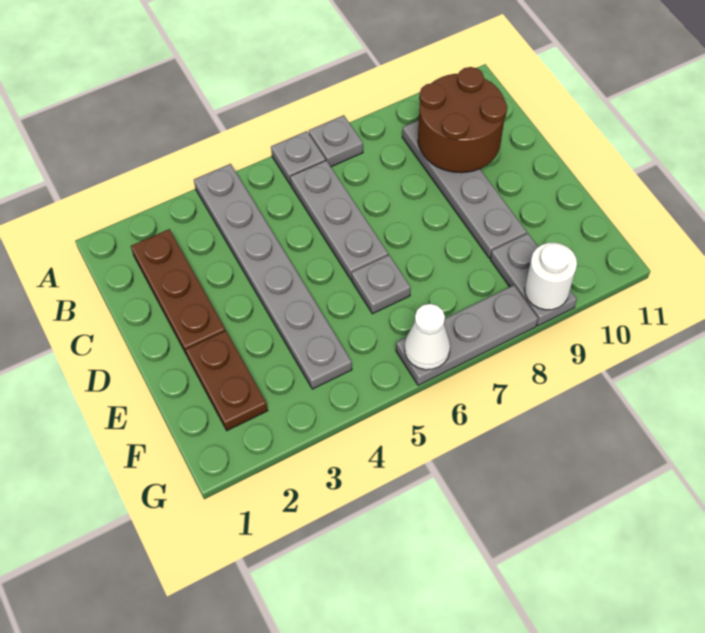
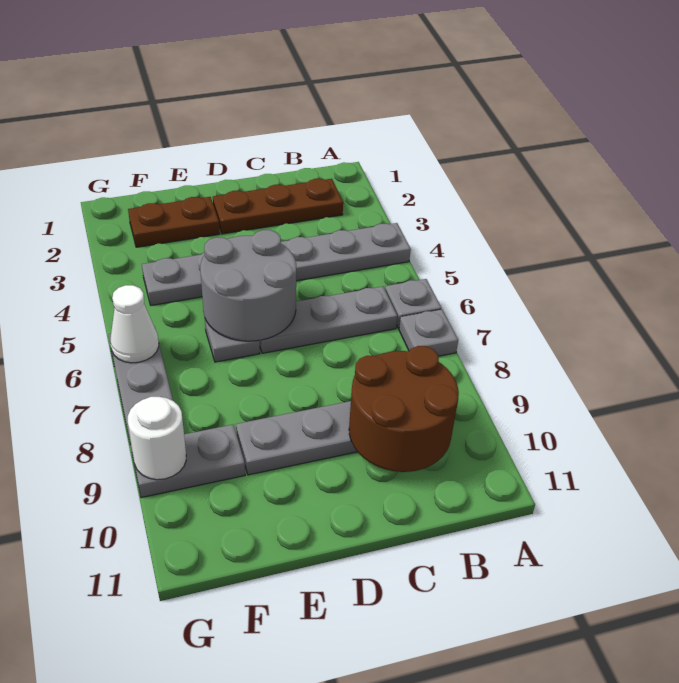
none -> grey round brick D5:E6 level 2

